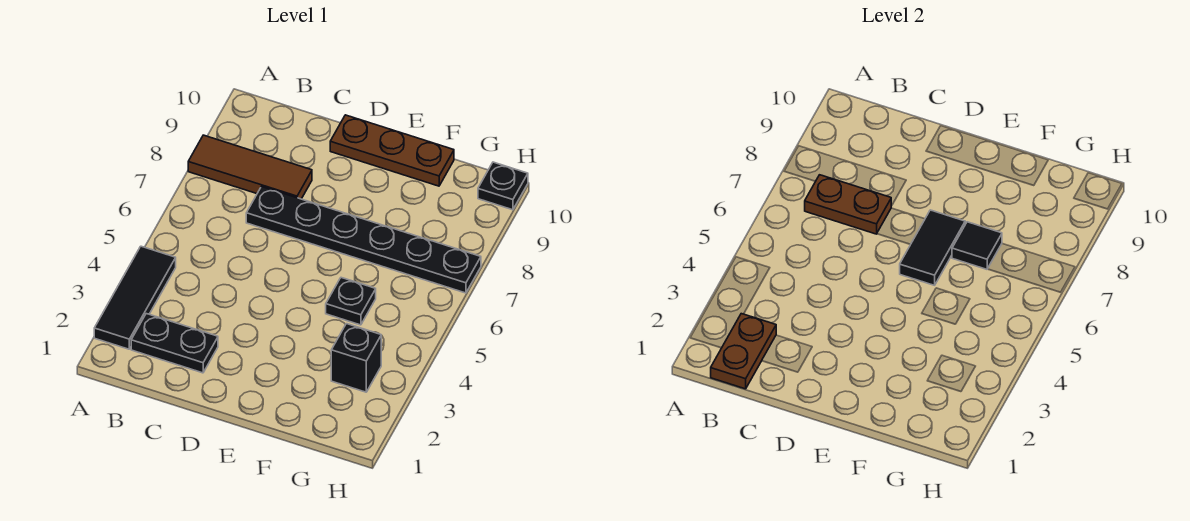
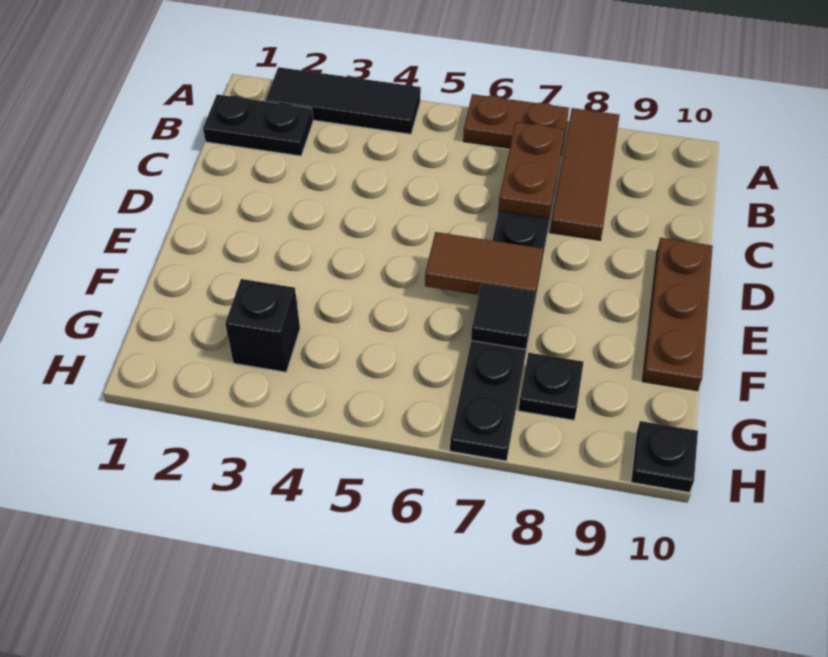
brown plate B1:B2 level 2 -> brown plate A6:A7 level 1
black plate B2:C2 level 1 -> black plate B1:B2 level 1
black tile E6:E7 level 2 -> brown tile E6:E7 level 2
black plate F5 level 1 -> black plate G8 level 1

